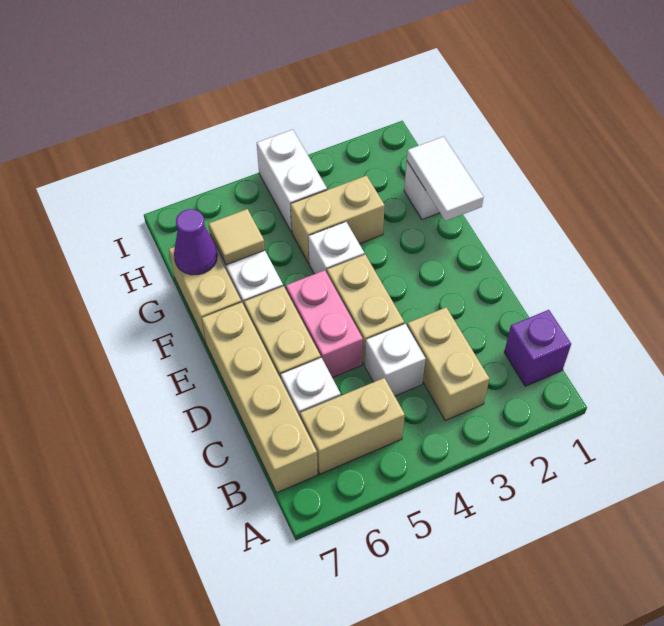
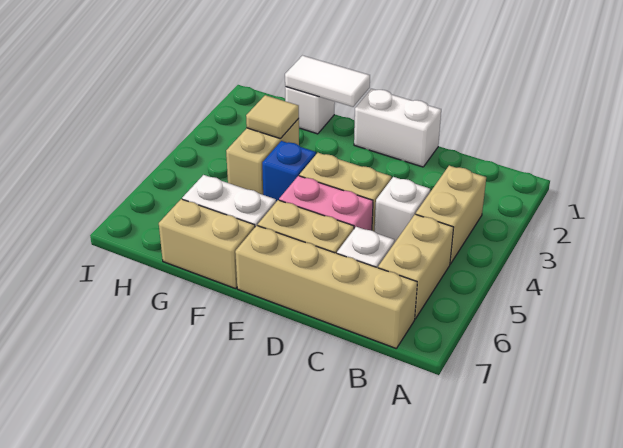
purple brick B1 level 1 -> none
tan brick B3:C3 level 1 -> tan brick B3:B4 level 1
white brick F4 level 1 -> blue brick F4 level 1
tan tile G6 level 2 -> tan tile G3 level 2
purple cone G7 level 2 -> none
white brick H4:I4 level 1 -> white brick D1:E1 level 1

